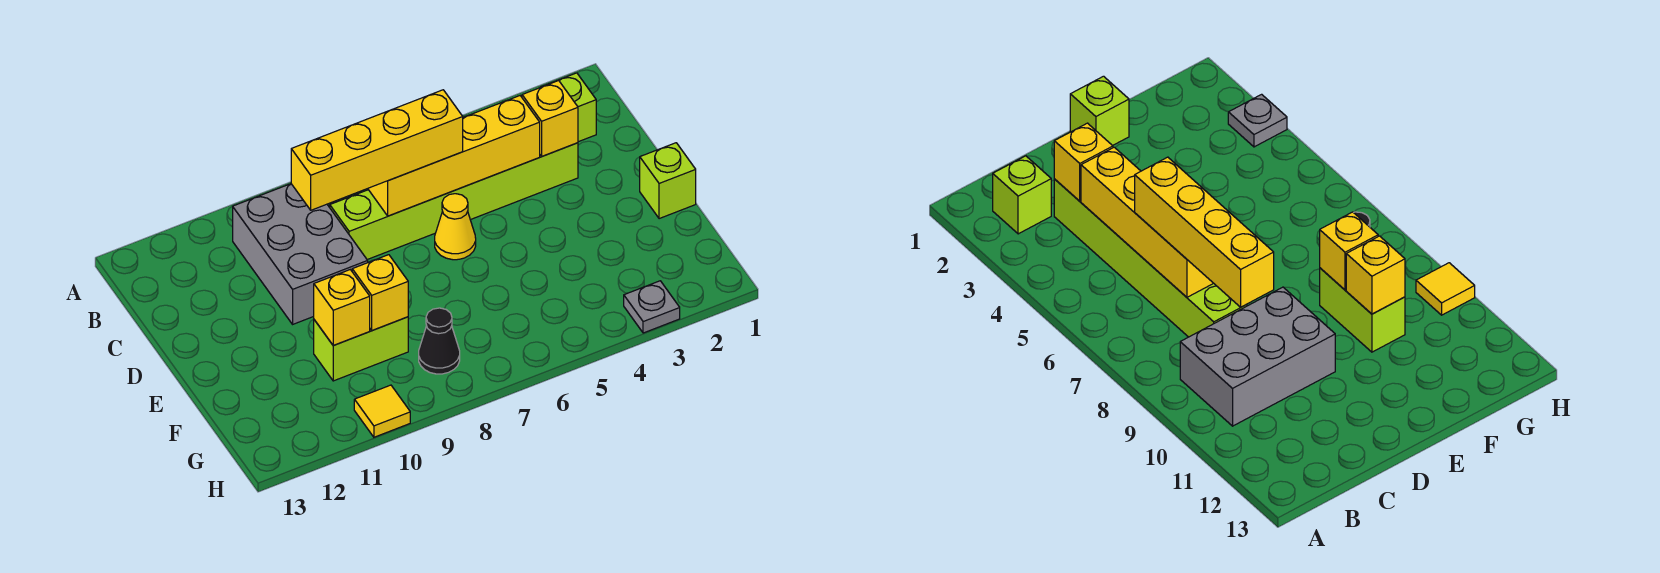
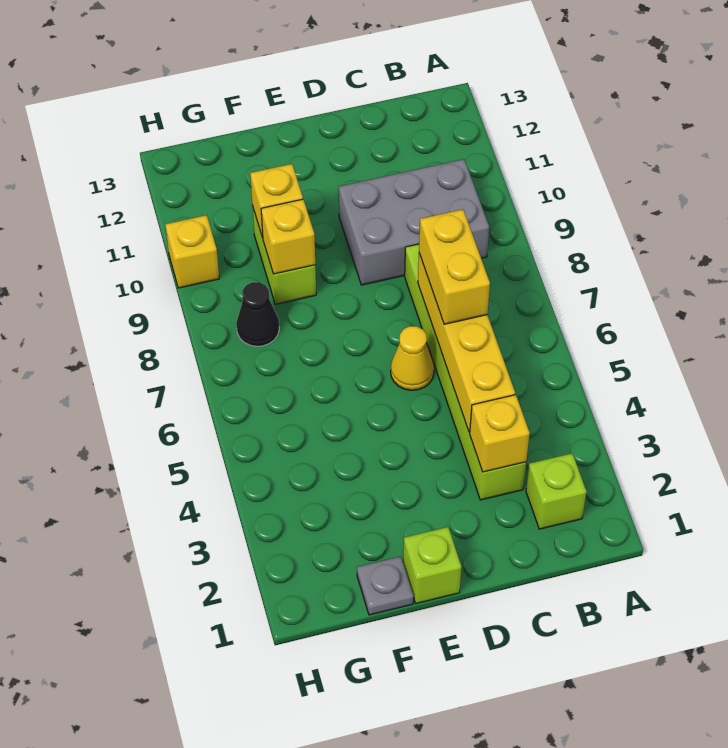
yellow brick C6:C9 level 3 -> yellow brick C6:C7 level 3
grey plate H3 level 1 -> grey plate F1 level 1
yellow tile H10 level 1 -> yellow brick H10 level 1

